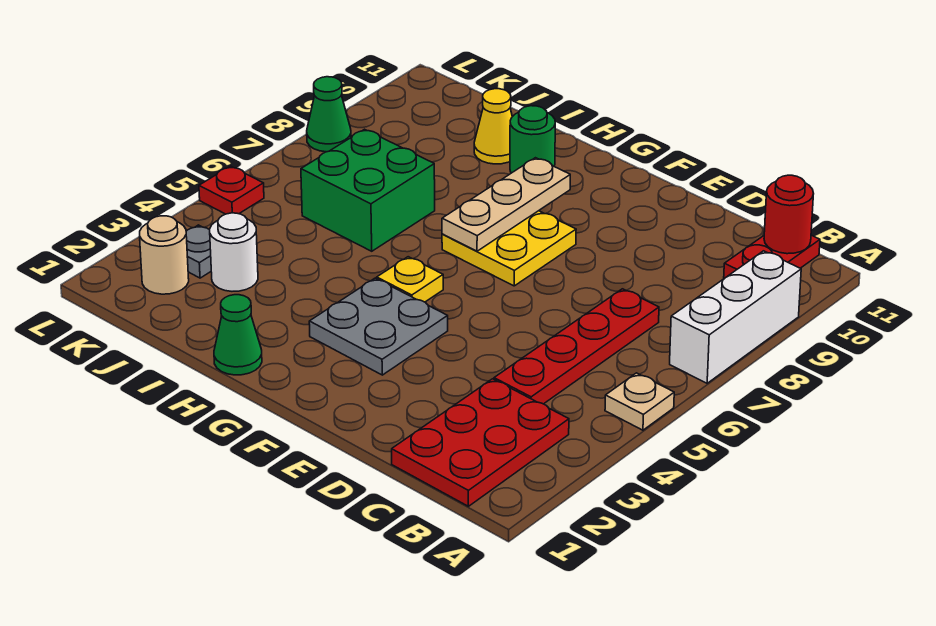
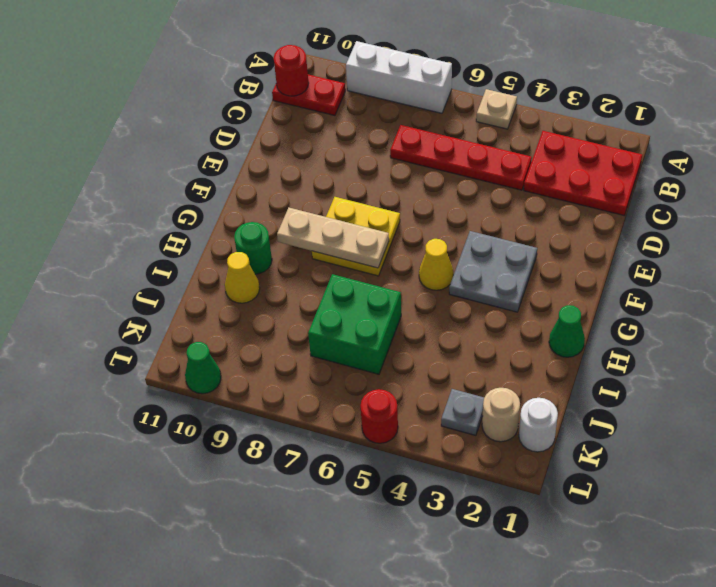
yellow plate G5 level 1 -> yellow cone G5 level 1
white round brick J3 level 1 -> white round brick K1 level 1
red plate L5 level 1 -> red round brick L5 level 1
green cone L8 level 1 -> green cone L10 level 1

